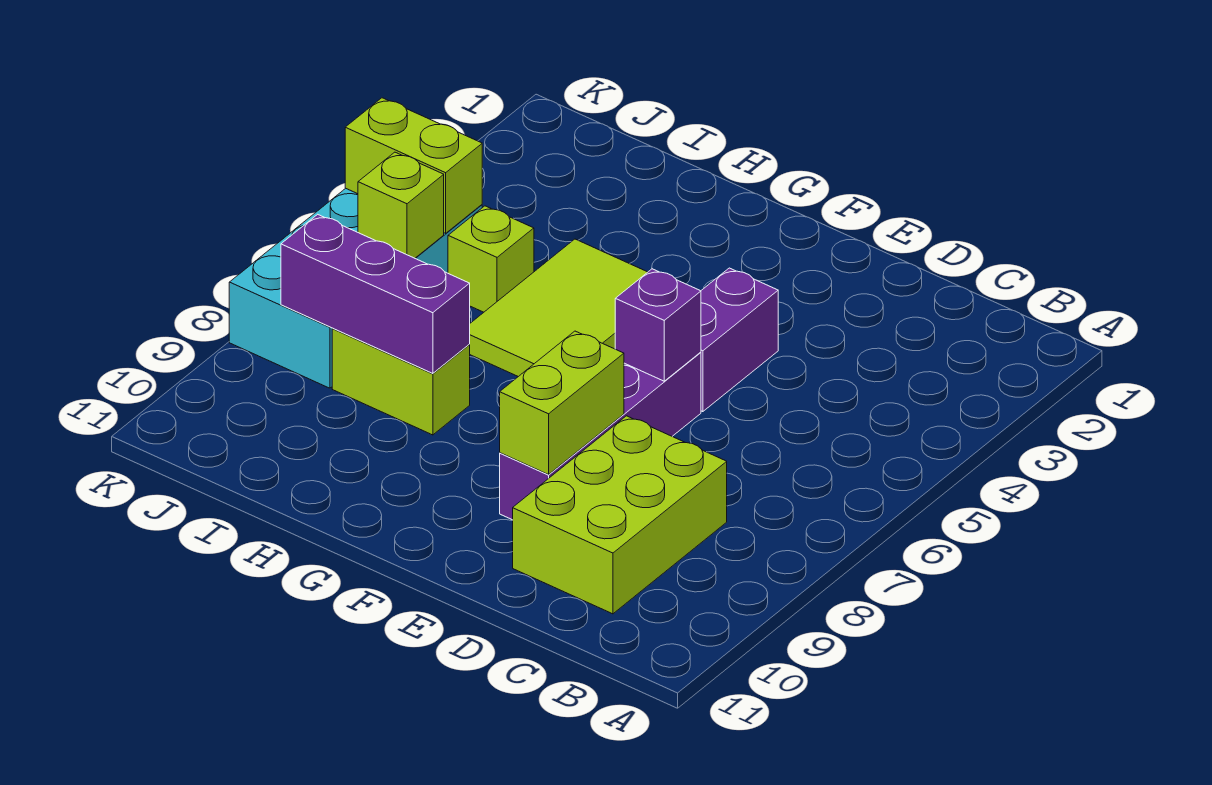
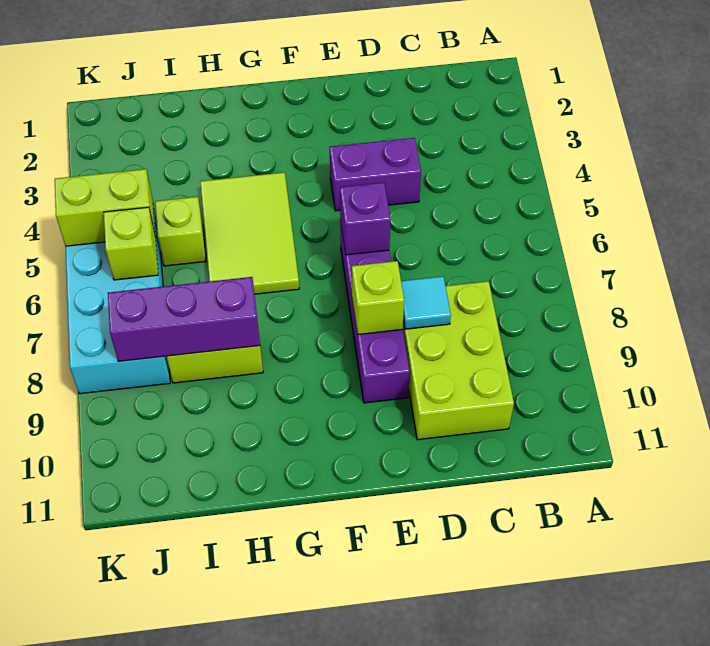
none -> cyan tile D8 level 2
purple brick E4:E5 level 1 -> purple brick D4:E4 level 1
lime brick E8:E9 level 2 -> lime brick E8 level 2

